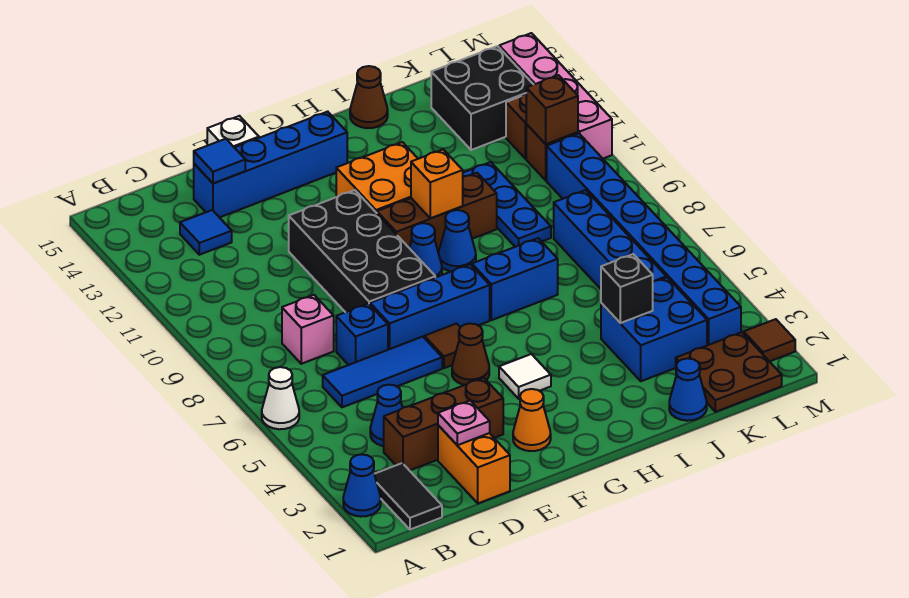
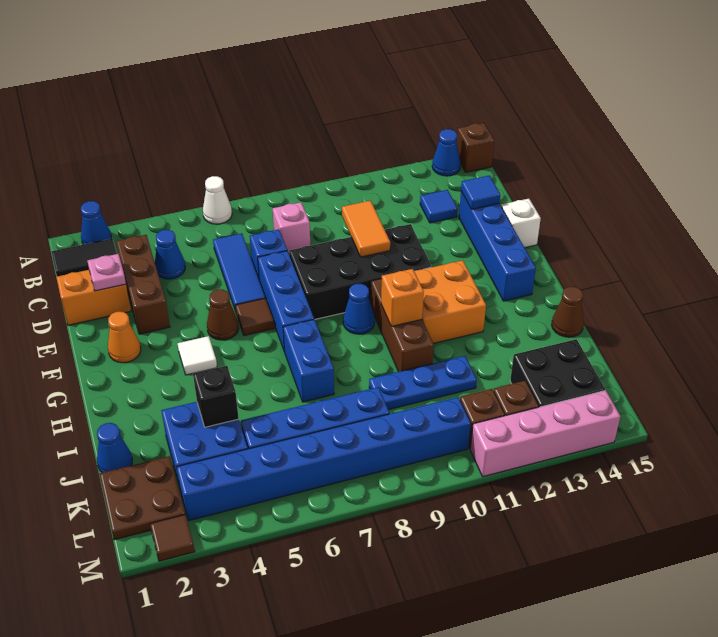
none -> orange tile D10:E10 level 2
blue cone H9 level 1 -> blue cone A14 level 1
brown brick L11 level 2 -> brown brick A15 level 1

